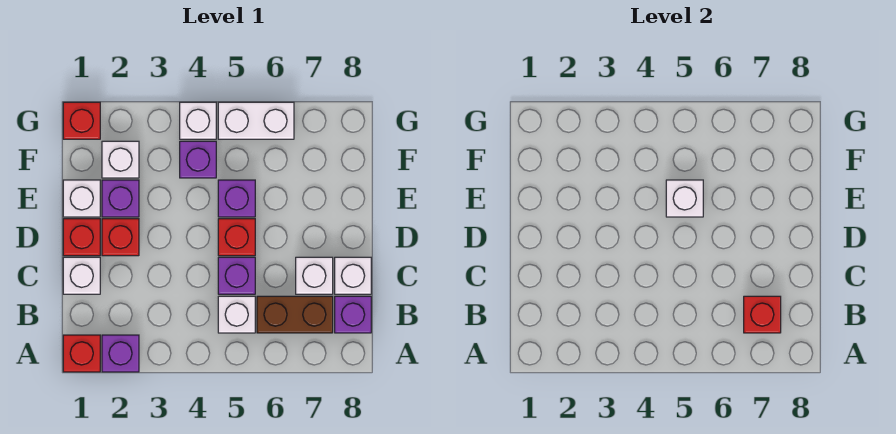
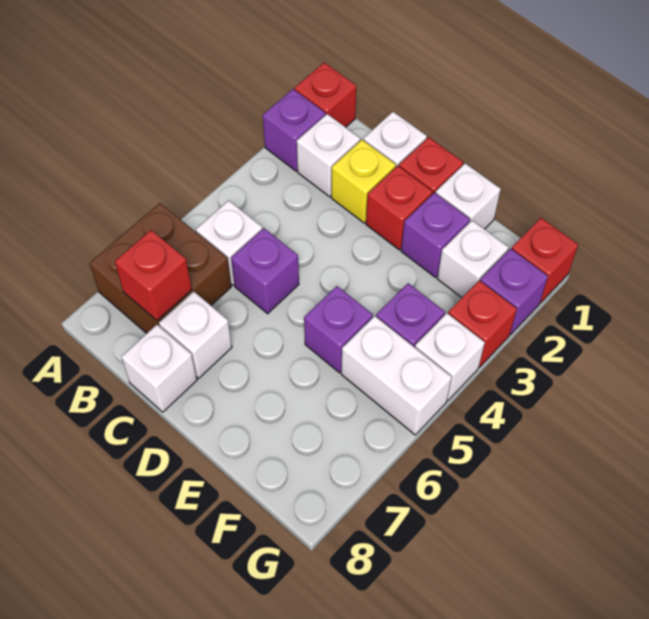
brown brick B6:B7 level 1 -> brown brick A6:B7 level 1
purple brick B8 level 1 -> purple brick G2 level 1
none -> yellow brick C2 level 1
red brick D5 level 1 -> red brick G3 level 1
white brick E5 level 2 -> white brick B2 level 1
white brick G5:G6 level 1 -> white brick F5:G5 level 1

